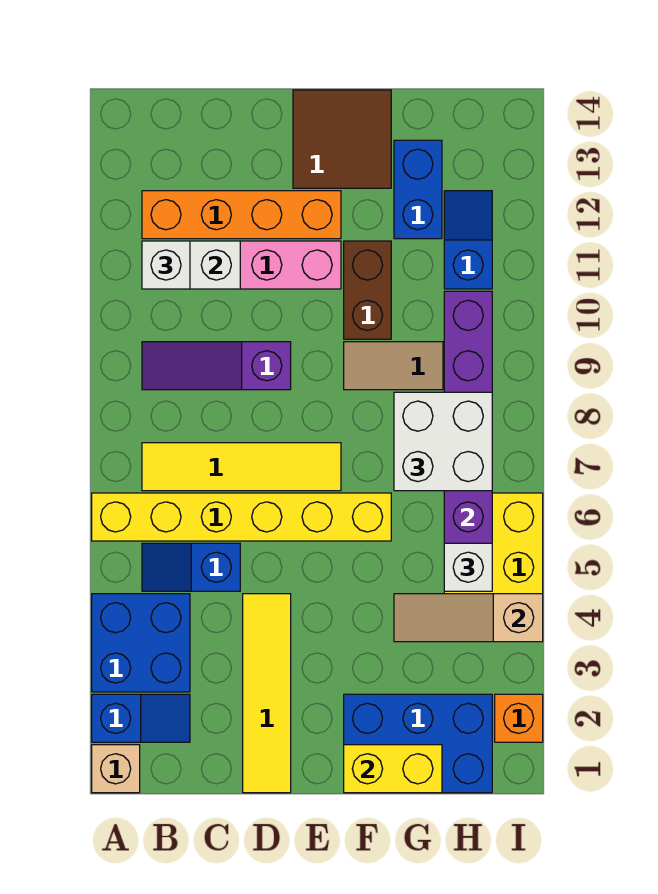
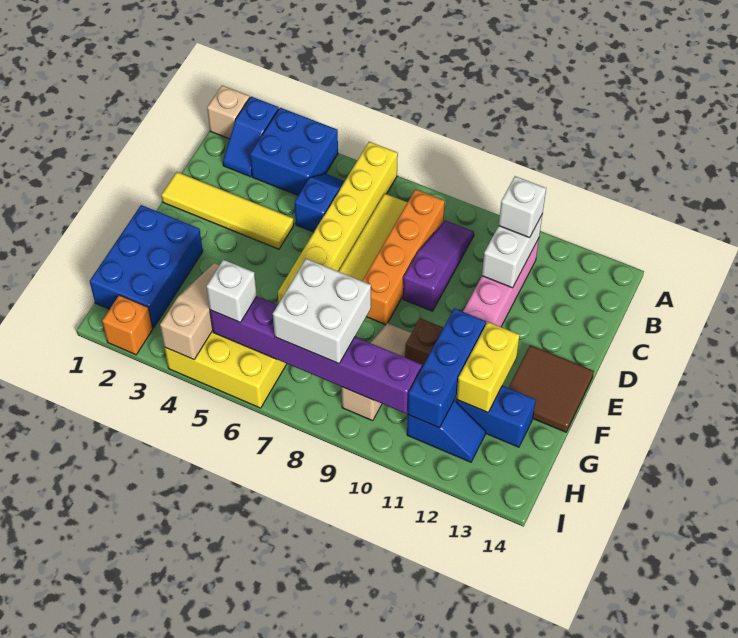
orange brick B12:E12 level 1 -> orange brick B8:E8 level 1
yellow brick F1:G1 level 2 -> yellow brick F12:G12 level 2
none -> blue brick F11:H11 level 2

